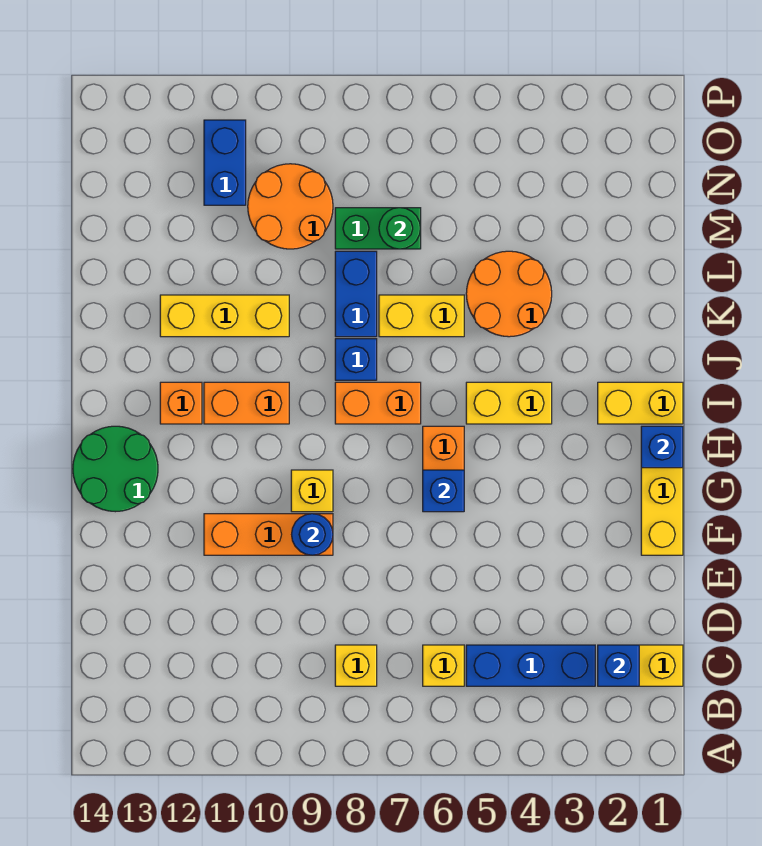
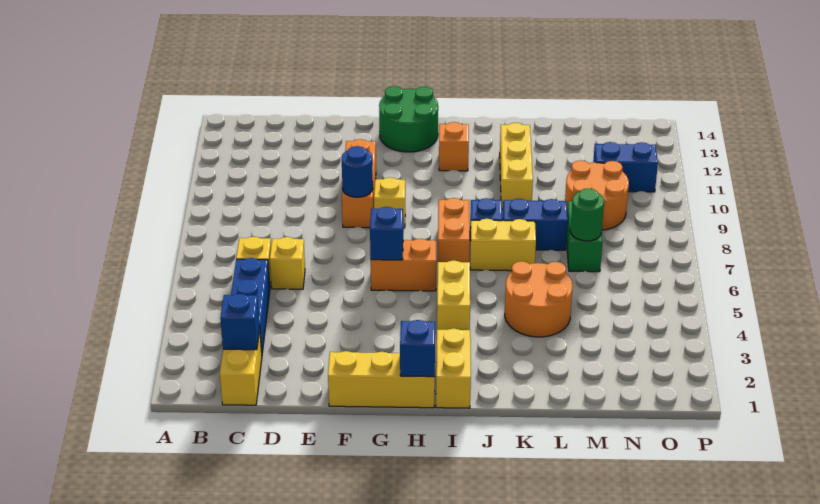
yellow brick C8 level 1 -> yellow brick D6 level 1
orange brick I10:I11 level 1 -> none
yellow brick K6:K7 level 1 -> yellow brick J7:K7 level 1

